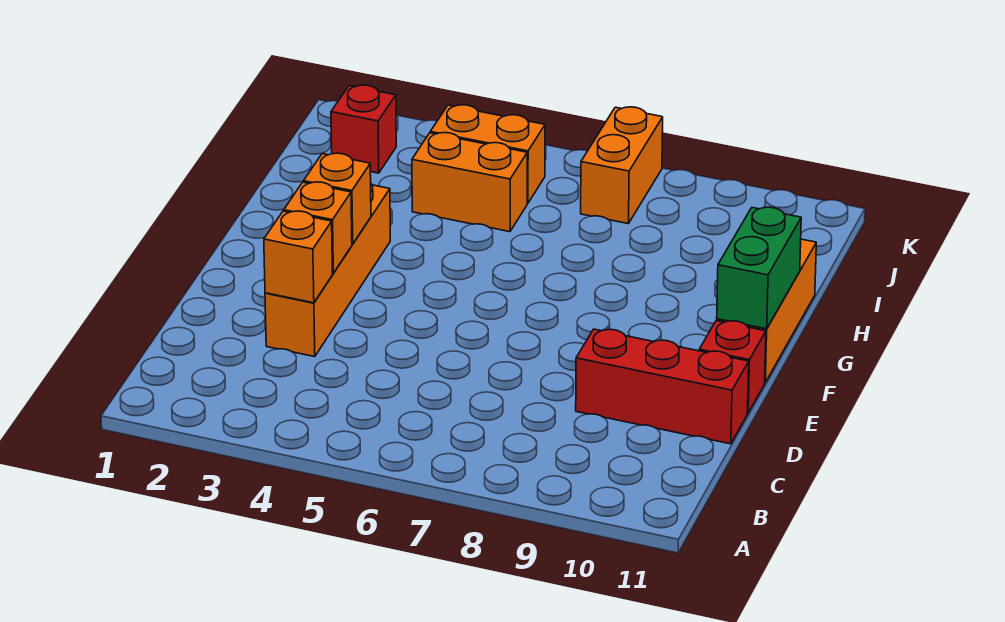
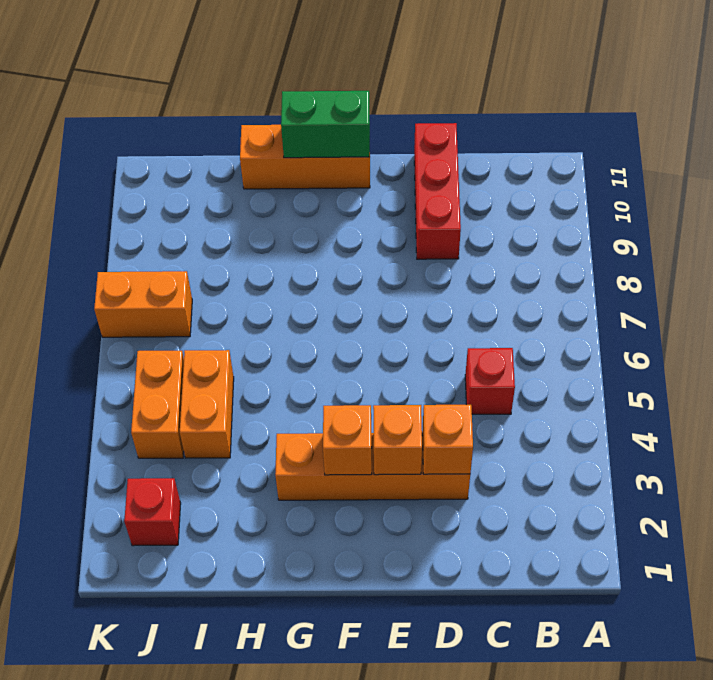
red brick E11 level 1 -> red brick C5 level 1

